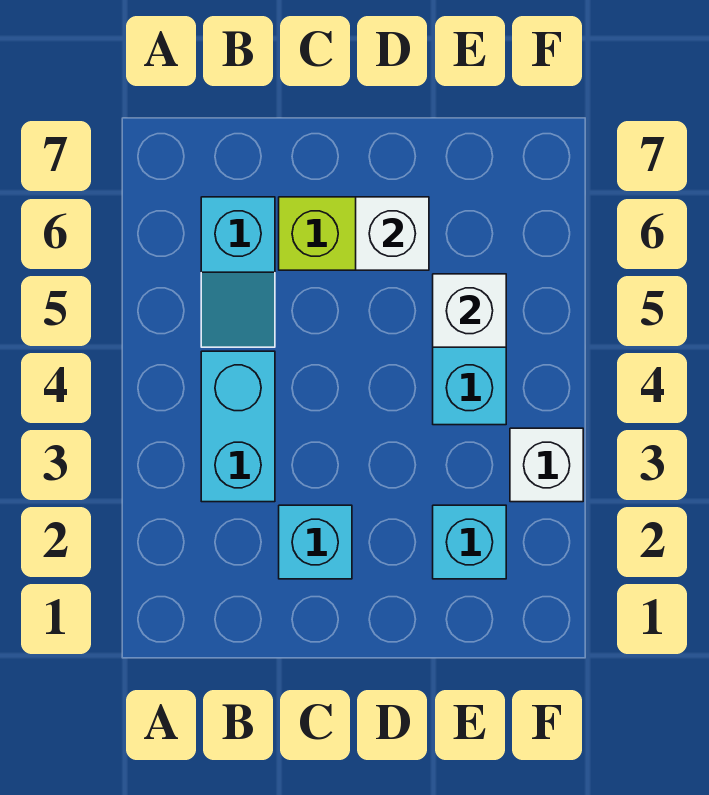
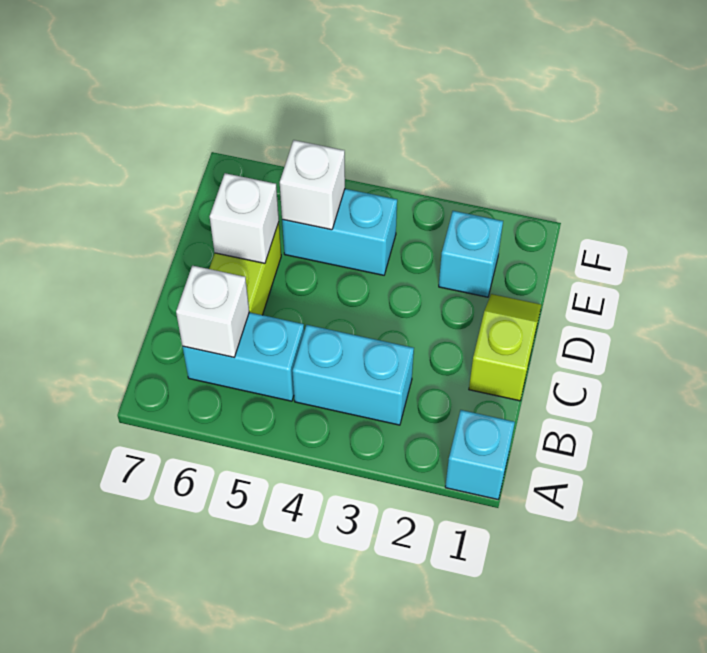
cyan slope B5:B6 level 1 top 6 -> cyan brick B5:B6 level 1
none -> lime slope C1:D1 level 1 top C
cyan brick C2 level 1 -> cyan brick A1 level 1
white brick F3 level 1 -> white brick B6 level 2

